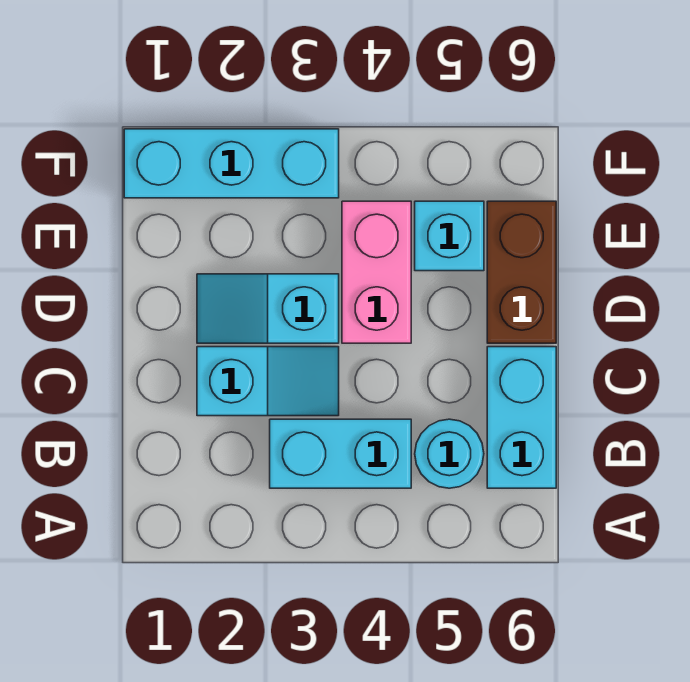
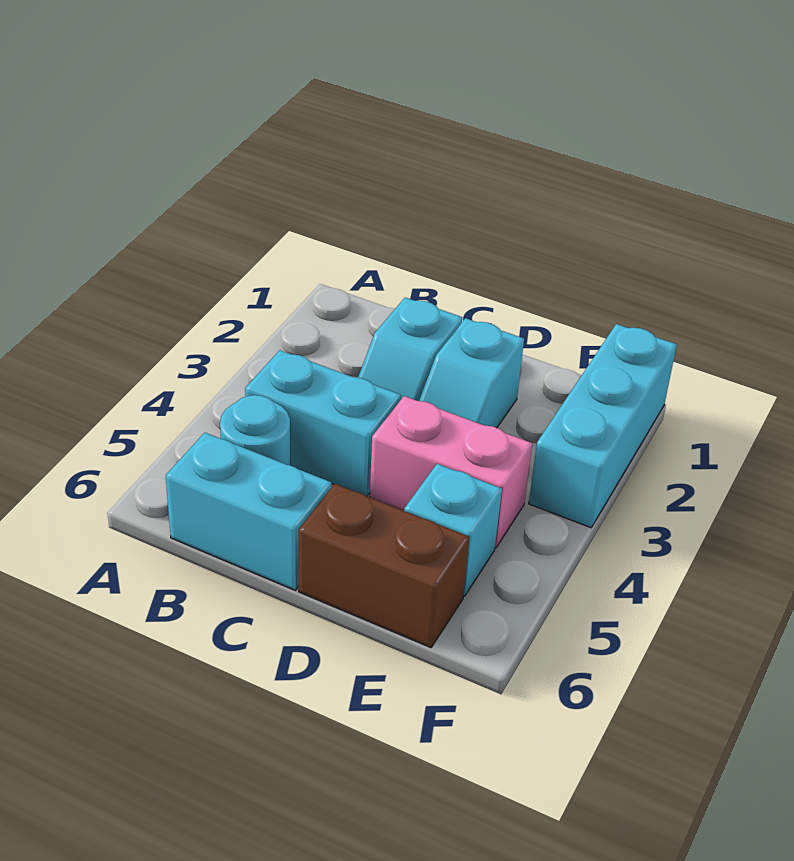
cyan brick B3:B4 level 1 -> cyan brick B4:C4 level 1
cyan slope D2:D3 level 1 top 3 -> cyan slope D2:D3 level 1 top 2

